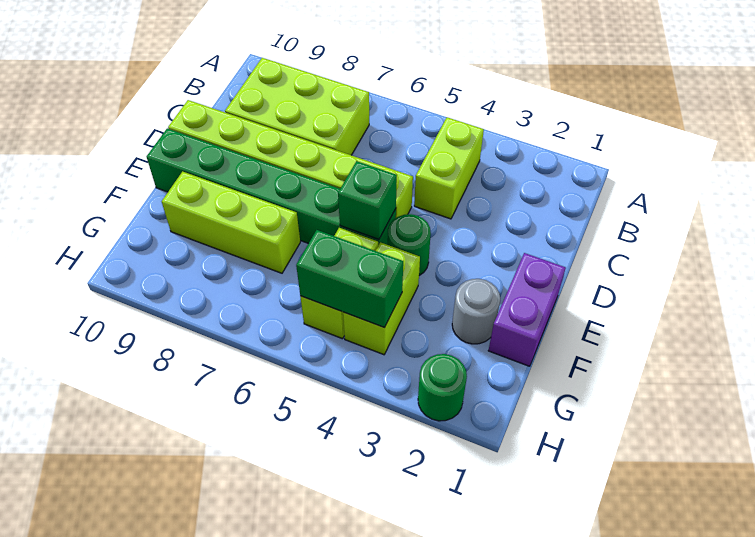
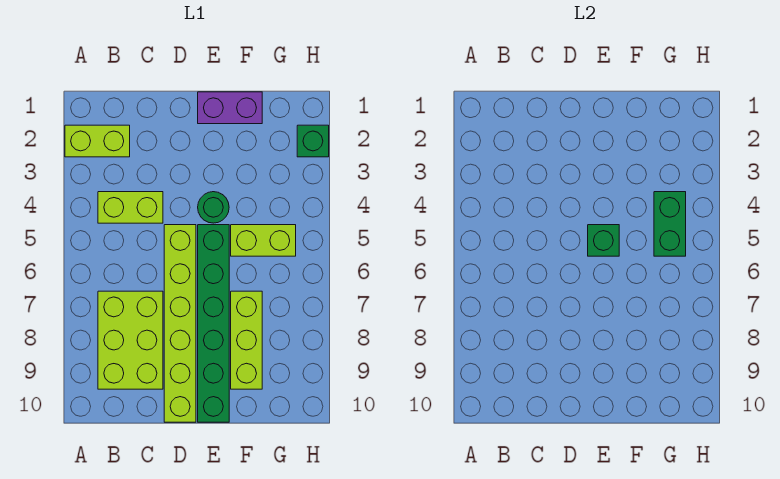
grey round brick F2 level 1 -> none
lime brick F4:G4 level 1 -> lime brick A2:B2 level 1
green round brick H2 level 1 -> green brick H2 level 1

